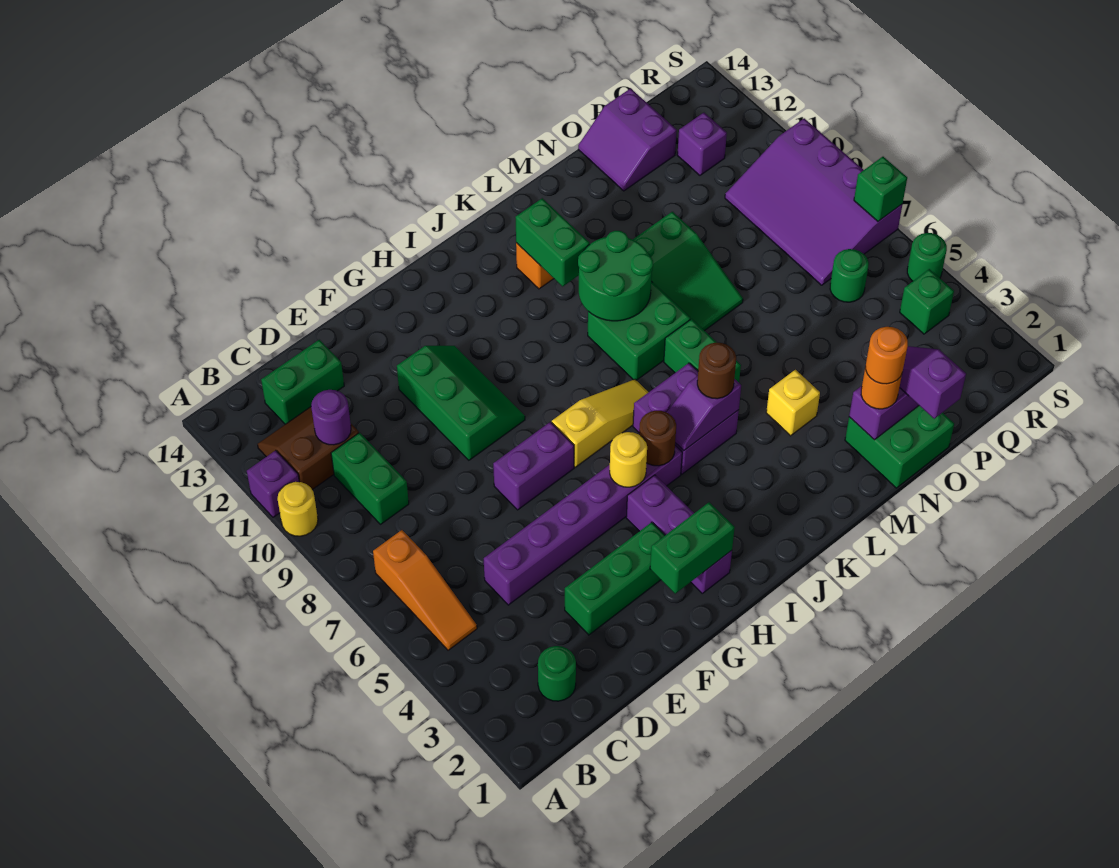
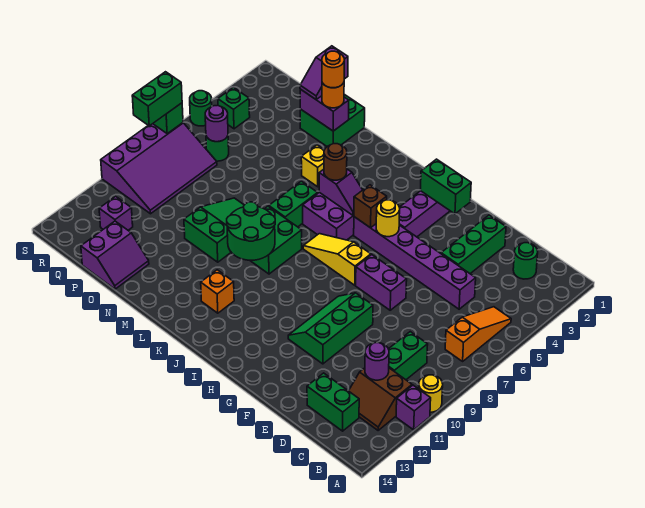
green brick E3:G3 level 1 -> green brick E2:E4 level 1
brown round brick I5 level 2 -> brown brick I5 level 2
green brick K11:K12 level 2 -> green brick S7:S8 level 3
none -> purple round brick Q6 level 2

